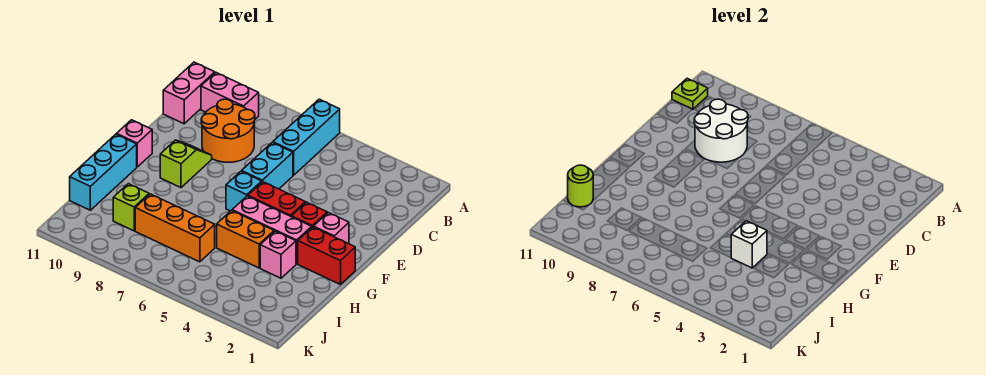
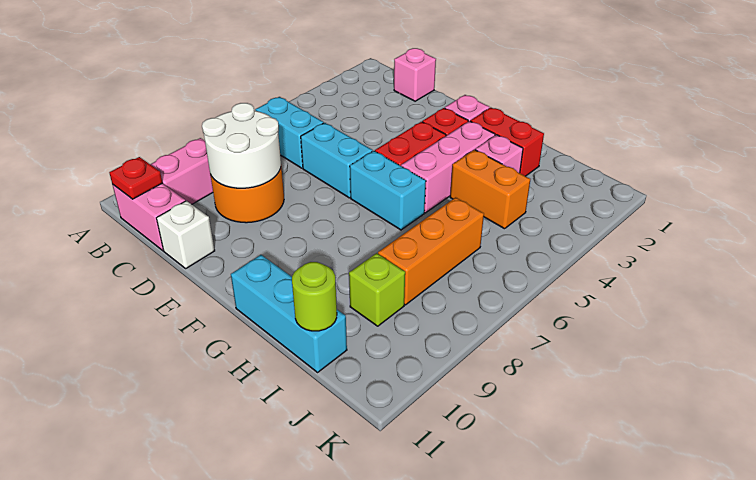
cyan brick A6:C6 level 1 -> cyan brick B6:C6 level 1
lime plate B11 level 2 -> red plate B11 level 2
lime slope E9:F9 level 1 top F -> none
cyan brick F6 level 1 -> cyan brick F6:G6 level 1
pink brick F11 level 1 -> pink brick C1 level 1
red brick G1:G2 level 1 -> red brick G2:H2 level 1
orange brick H4:H5 level 1 -> orange brick H4:I4 level 1
white brick H4 level 2 -> white brick D11 level 1

